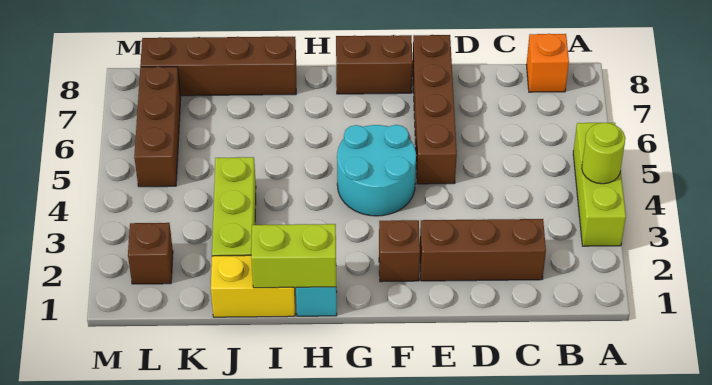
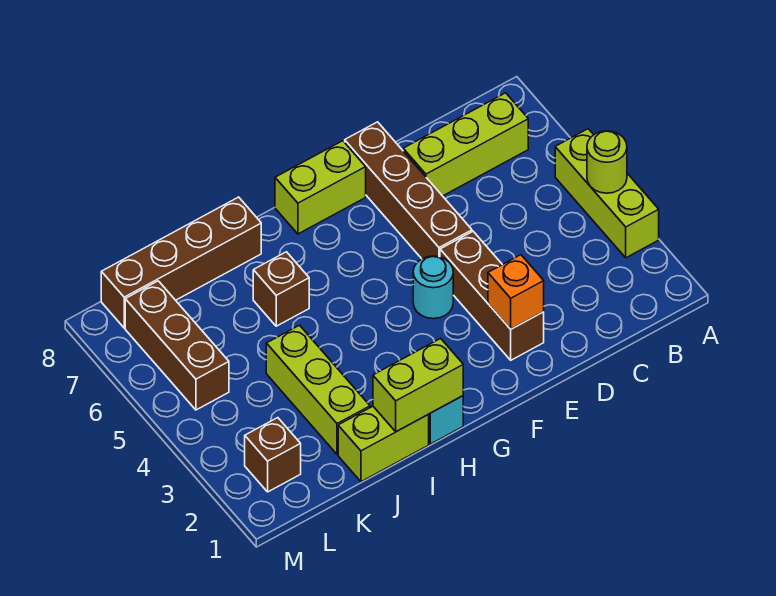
none -> lime brick B7:D7 level 1
orange brick B8 level 1 -> orange brick E2 level 2
brown brick C2:E2 level 1 -> brown brick E2:E4 level 1
brown brick F2 level 1 -> brown brick I6 level 1
cyan round brick F4:G5 level 1 -> cyan round brick F4 level 1
brown brick F8:G8 level 1 -> lime brick F8:G8 level 1
yellow brick I1:J1 level 1 -> lime brick I1:J1 level 1

